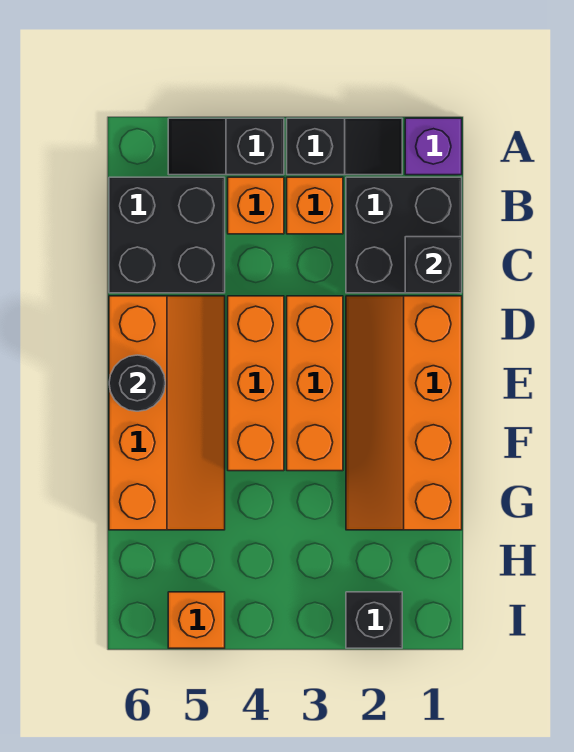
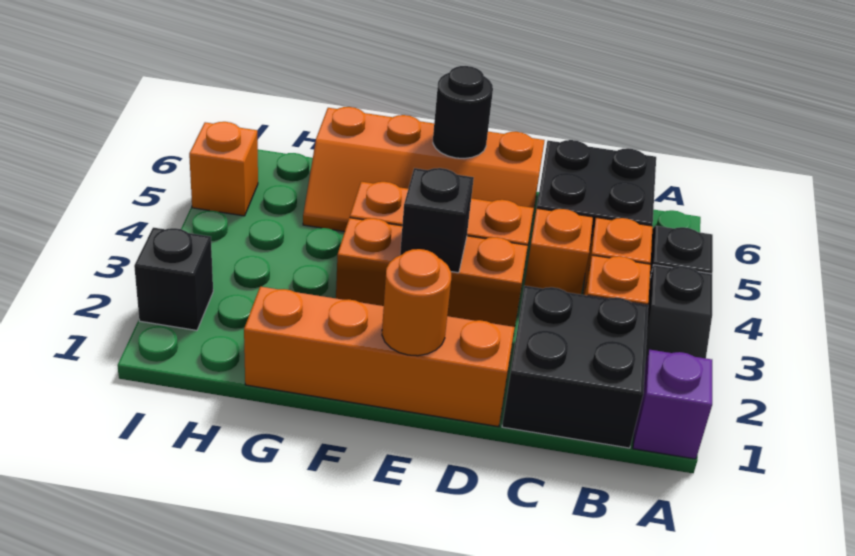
black brick C1 level 2 -> black brick E3 level 2
none -> orange brick C4 level 1
none -> orange round brick E1 level 2

